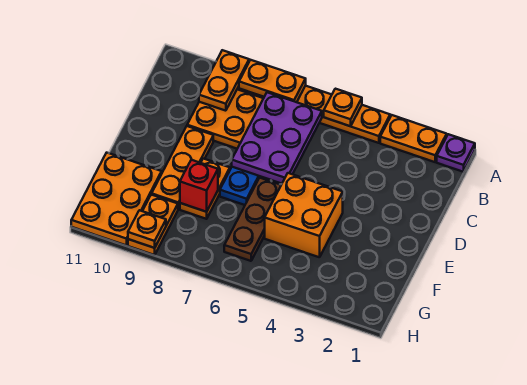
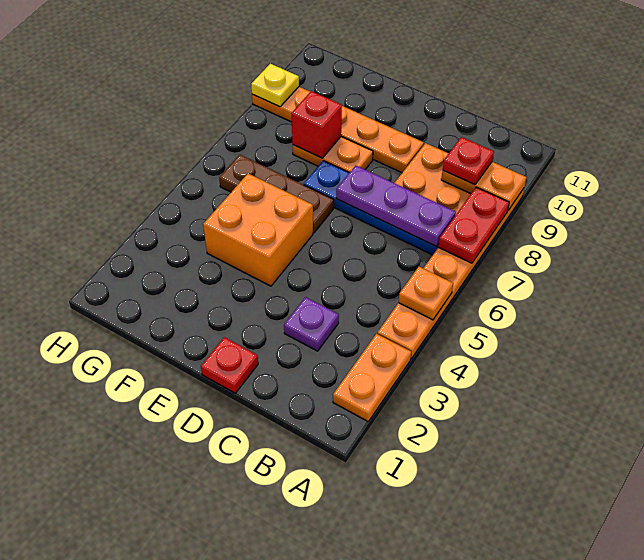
purple plate A1 level 1 -> purple plate C3 level 1
orange plate A7:A8 level 2 -> red plate A7:A8 level 2
purple plate B6:D7 level 2 -> purple plate B7:D7 level 2
none -> red plate B9 level 3
none -> red plate D1 level 1
orange plate F10:H11 level 1 -> none
orange plate H9 level 2 -> yellow plate H9 level 2

